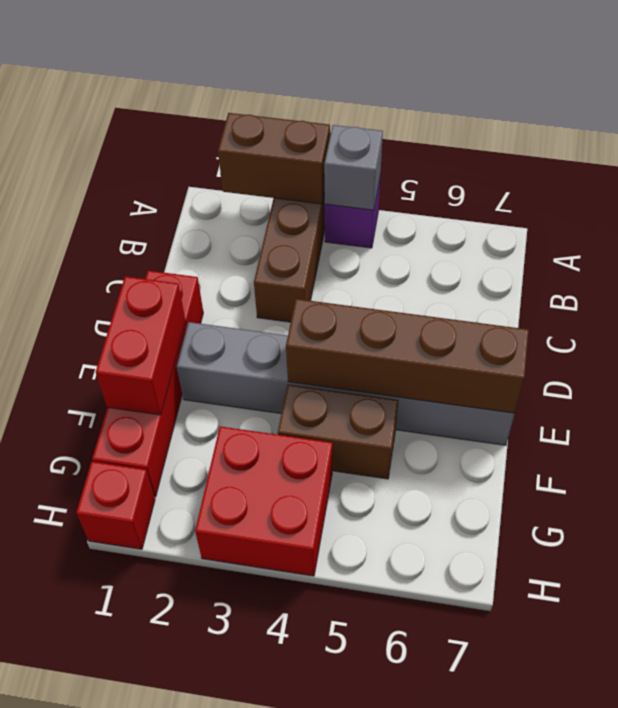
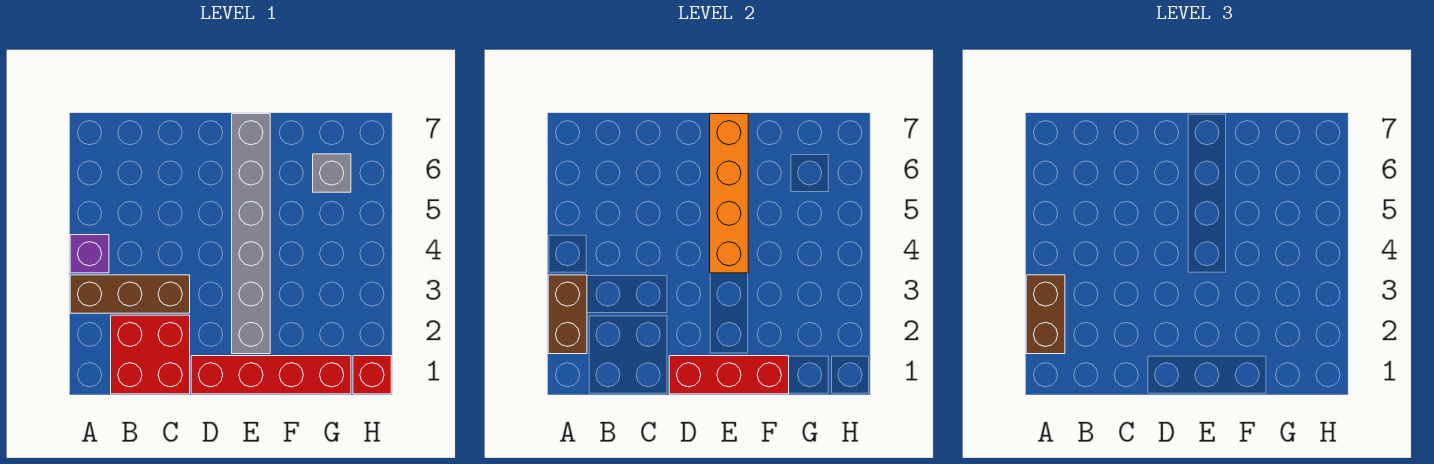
grey brick A4 level 2 -> grey brick G6 level 1
red brick E1:F1 level 2 -> red brick D1:F1 level 2
brown brick E4:E7 level 2 -> orange brick E4:E7 level 2
brown brick F4:F5 level 1 -> brown brick A2:A3 level 3
red brick G3:H4 level 1 -> red brick B1:C2 level 1

